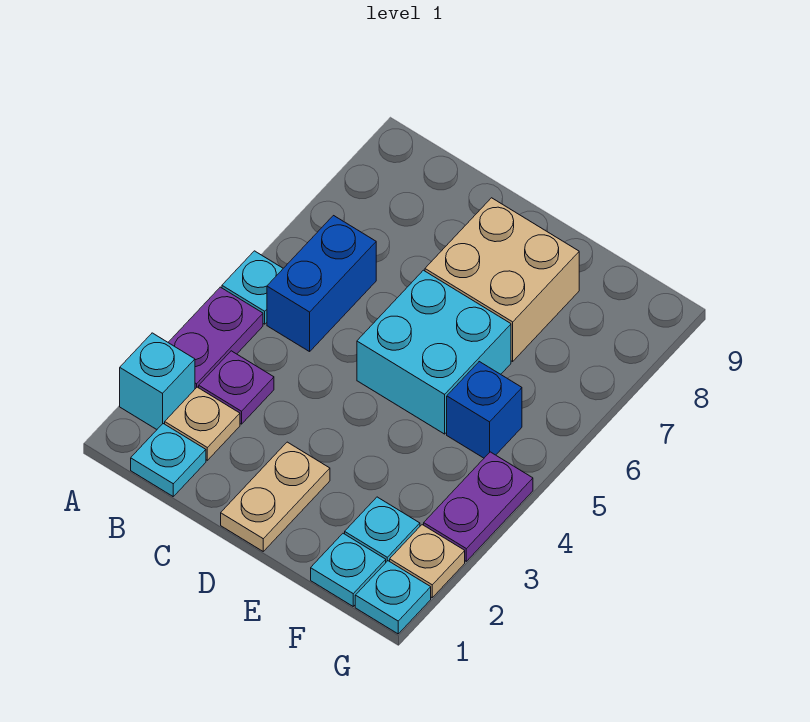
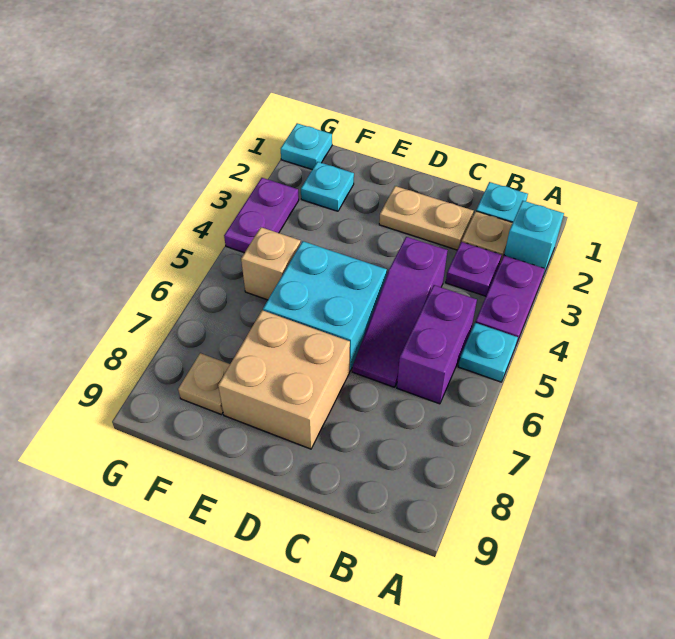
blue brick B5:B6 level 1 -> purple brick B5:B6 level 1
none -> purple slope C4:C6 level 1 top 4
tan plate D1:D2 level 1 -> tan plate C2:D2 level 1
cyan plate F1 level 1 -> none
blue brick F5 level 1 -> tan brick F5 level 1
tan plate G2 level 1 -> tan plate F8 level 1

